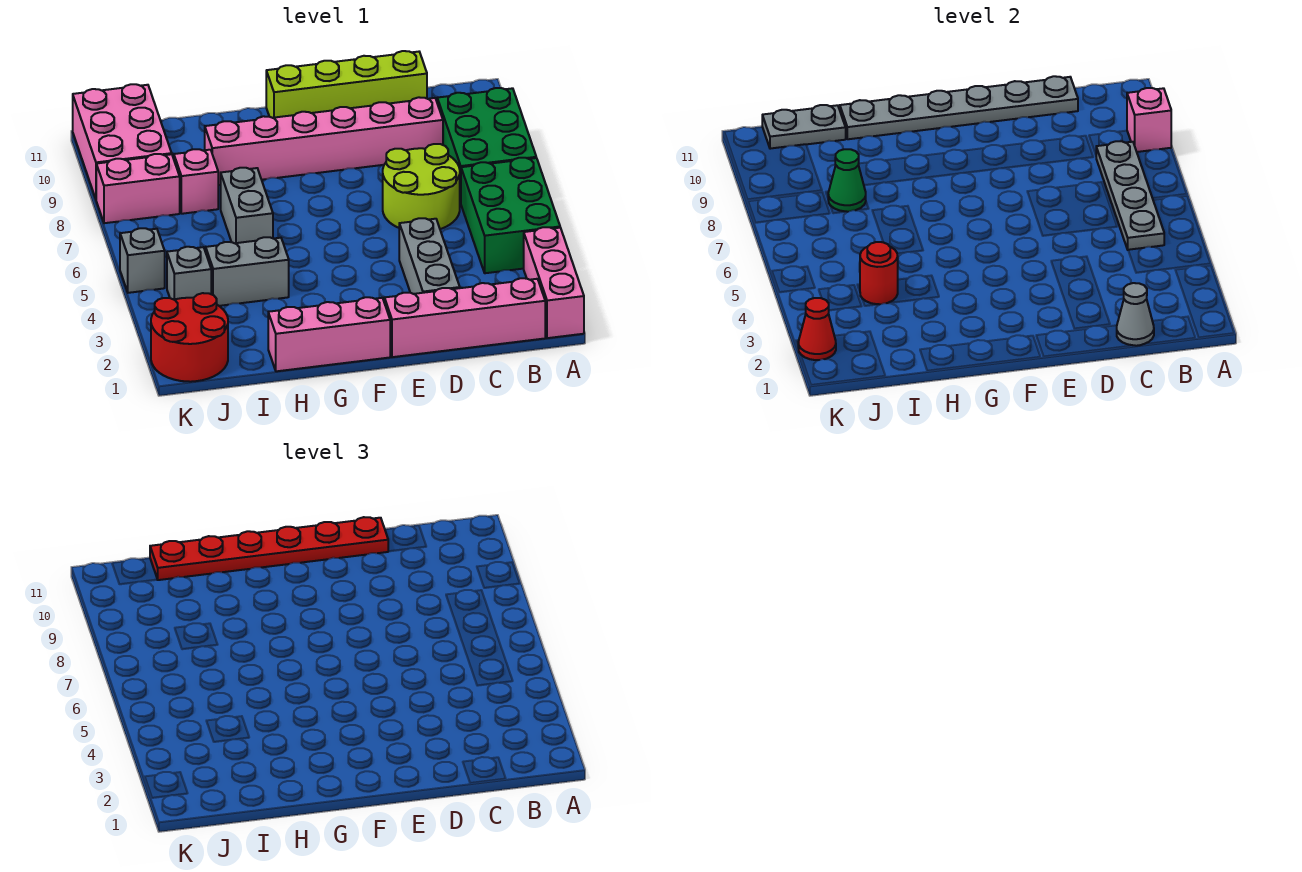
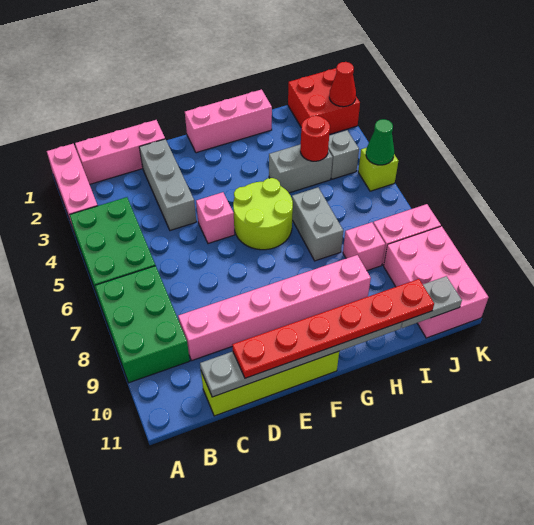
pink brick A9 level 2 -> pink brick E5 level 1
pink brick B1:E1 level 1 -> pink brick B1:D1 level 1
grey plate B5:B8 level 2 -> none
grey cone C1 level 2 -> none
lime round brick C6:D7 level 1 -> lime round brick F5:G6 level 1
green cone I8 level 2 -> green cone K5 level 2
red round brick J1:K2 level 1 -> red brick J1:K2 level 1
grey brick K5 level 1 -> lime brick K5 level 1

